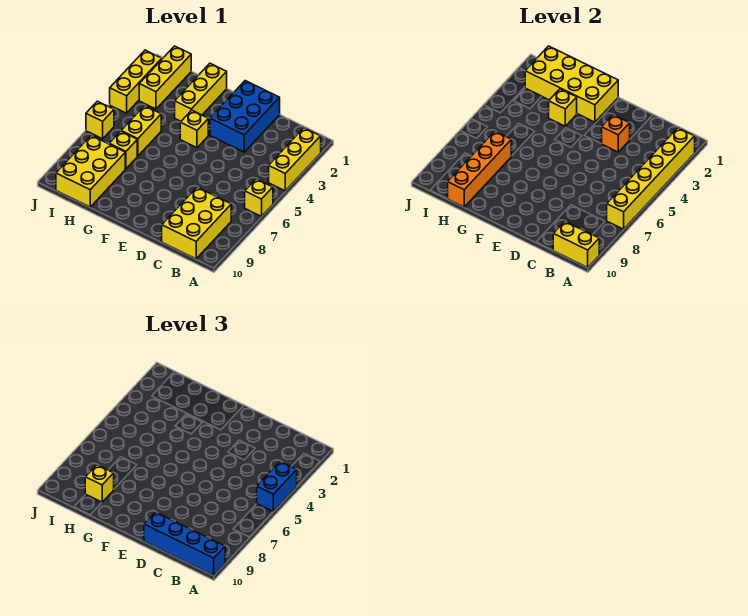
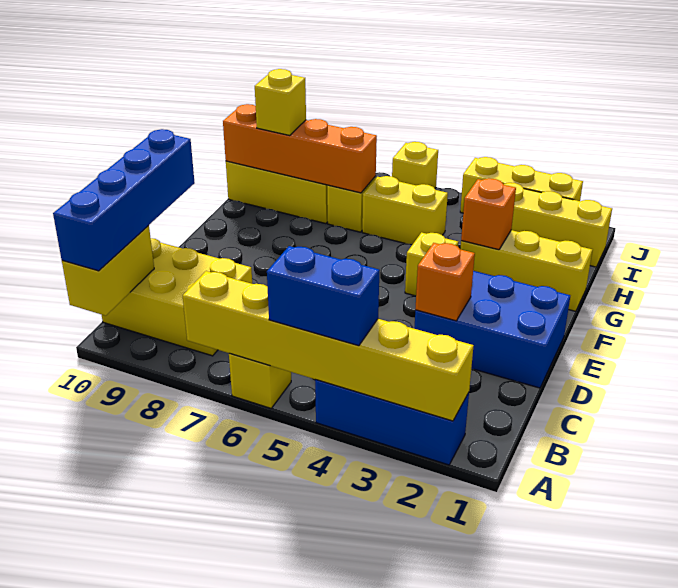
yellow brick A2:A4 level 1 -> blue brick A2:A4 level 1
yellow brick F1:I2 level 2 -> none
yellow brick G3 level 2 -> orange brick G3 level 2

